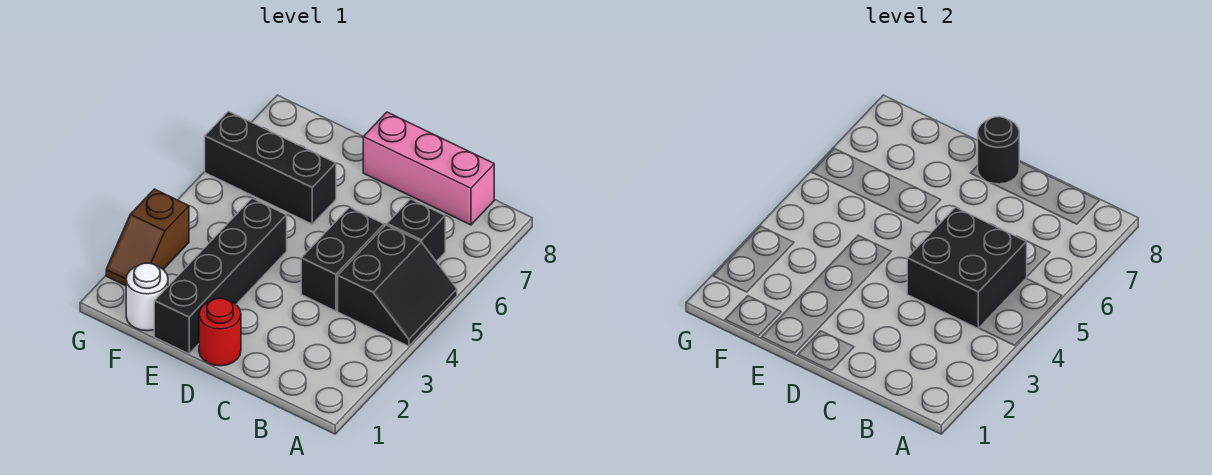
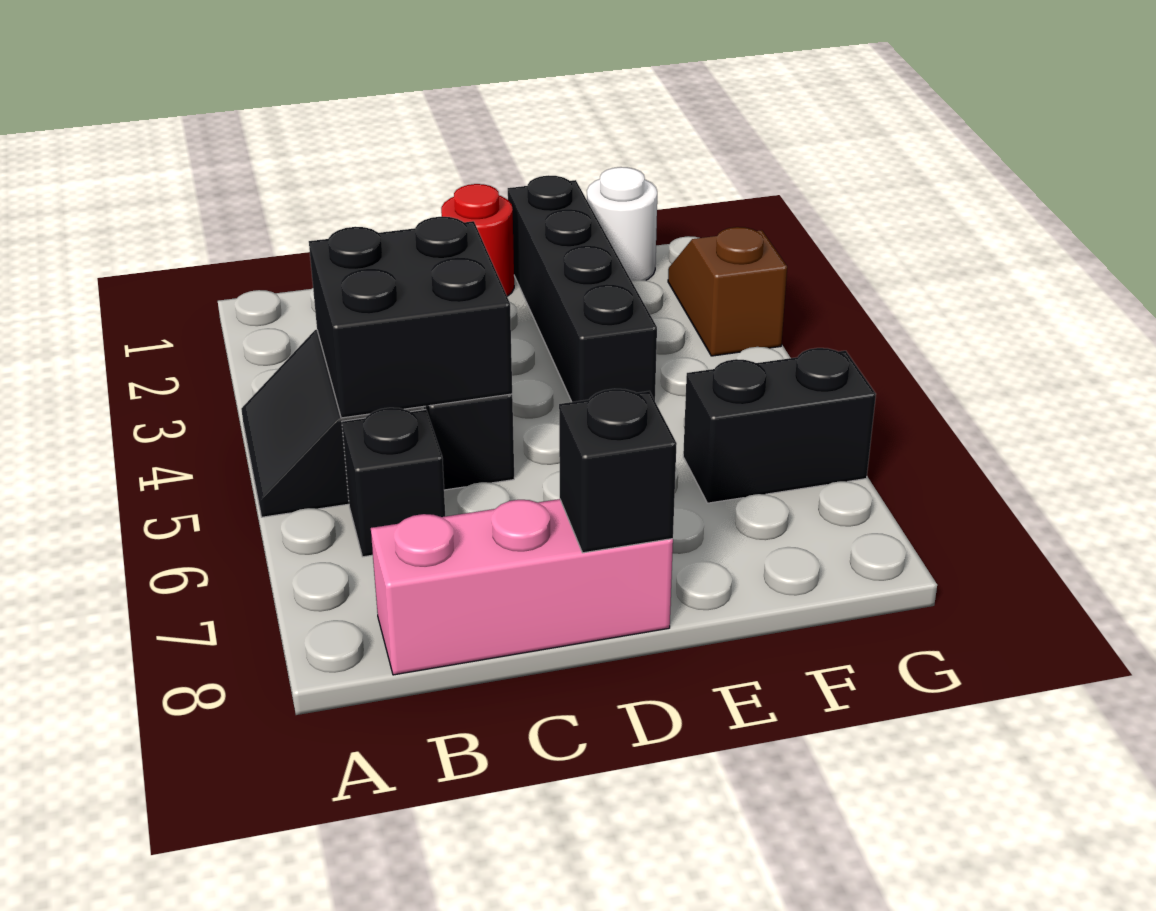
black round brick D8 level 2 -> black brick D8 level 2
black brick E6:G6 level 1 -> black brick F6:G6 level 1

